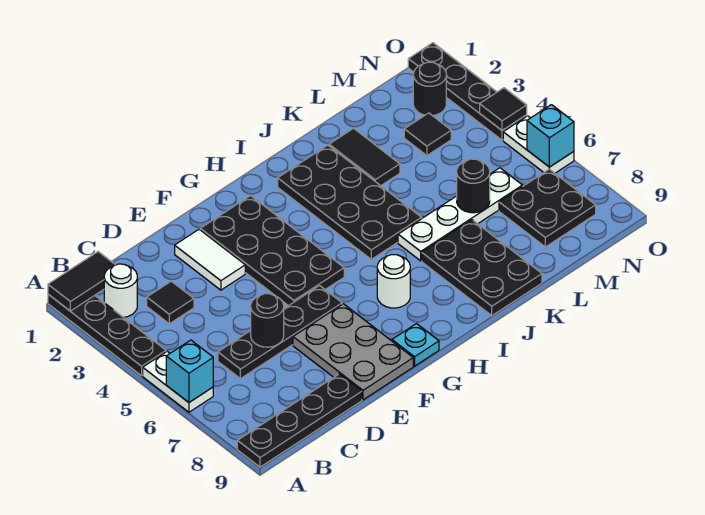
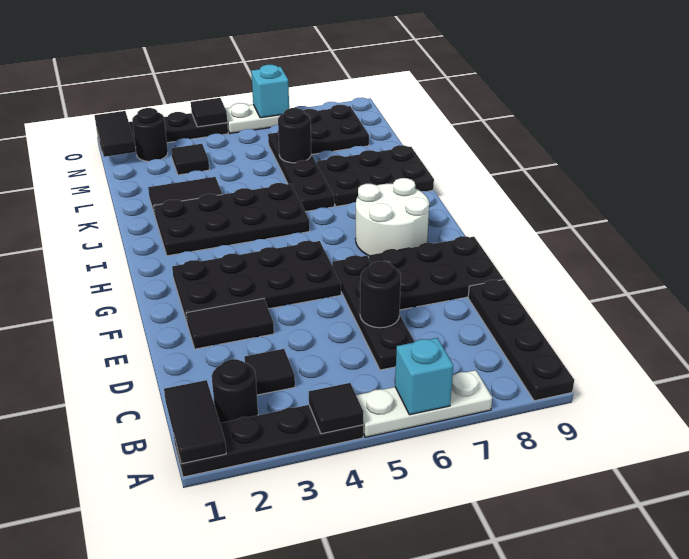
none -> black tile A4 level 2
white plate A5:A6 level 1 -> white plate A5:A7 level 1
white round brick B2 level 1 -> black round brick B2 level 1
white tile E2:E3 level 1 -> black tile E2:E3 level 1
grey plate E7:F9 level 1 -> black plate E7:F9 level 1
cyan plate G9 level 1 -> none
white round brick H7 level 1 -> white round brick G7:H8 level 1
white plate J6:M6 level 1 -> black plate J6:M6 level 1
none -> black tile N1:O1 level 2

